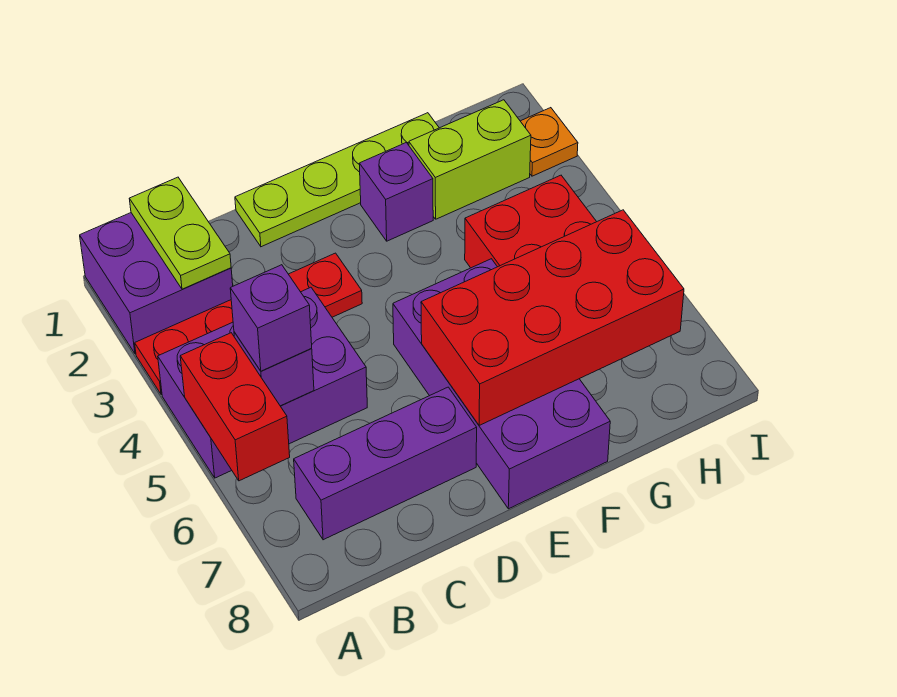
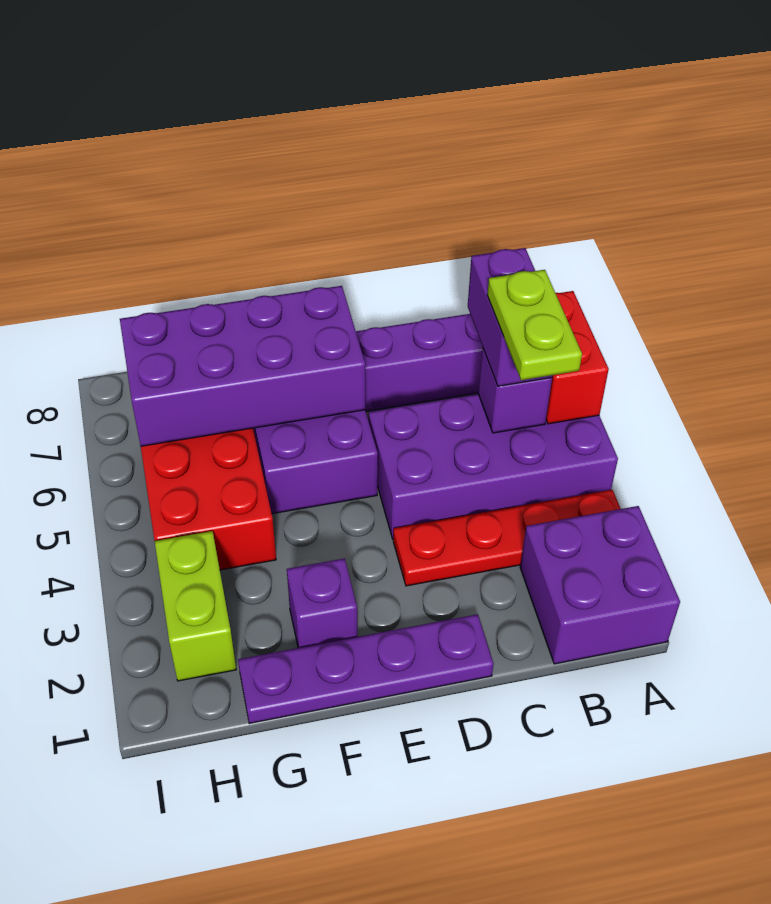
purple brick A4:C5 level 1 -> purple brick A4:D5 level 1
lime plate B1:B2 level 2 -> lime plate B4:B5 level 4
purple brick B5 level 3 -> purple brick B5:B6 level 3
lime plate D1:G1 level 1 -> purple plate D1:G1 level 1
red brick E6:H7 level 2 -> purple brick E6:H7 level 2
lime brick G2:H2 level 1 -> lime brick H2:H3 level 1
orange plate I2 level 1 -> none

